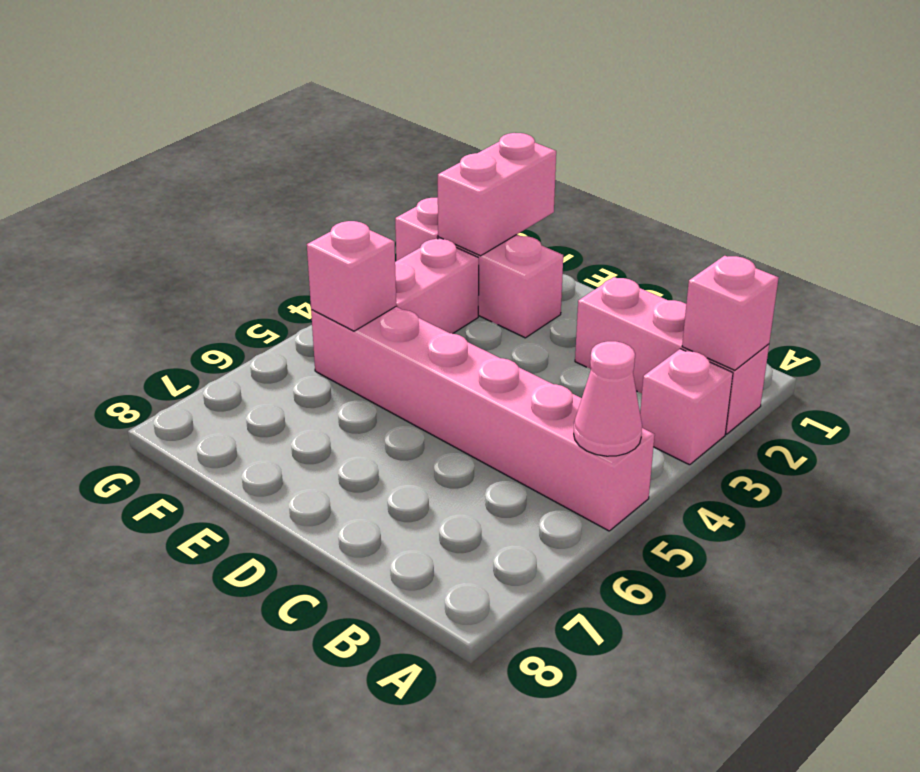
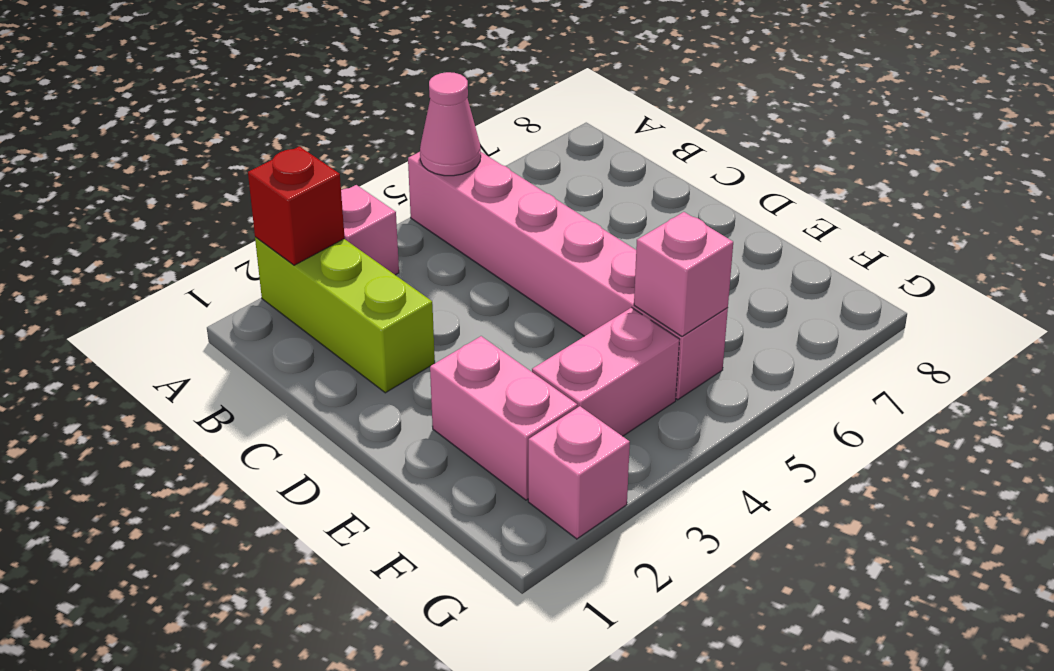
pink brick A2:C2 level 1 -> lime brick A2:C2 level 1
pink brick A2 level 2 -> red brick A2 level 2
pink brick F1:F2 level 2 -> none

